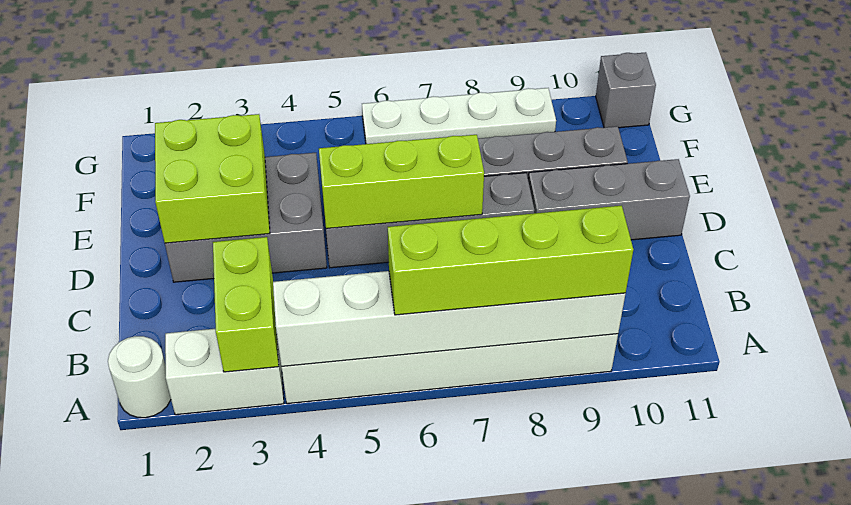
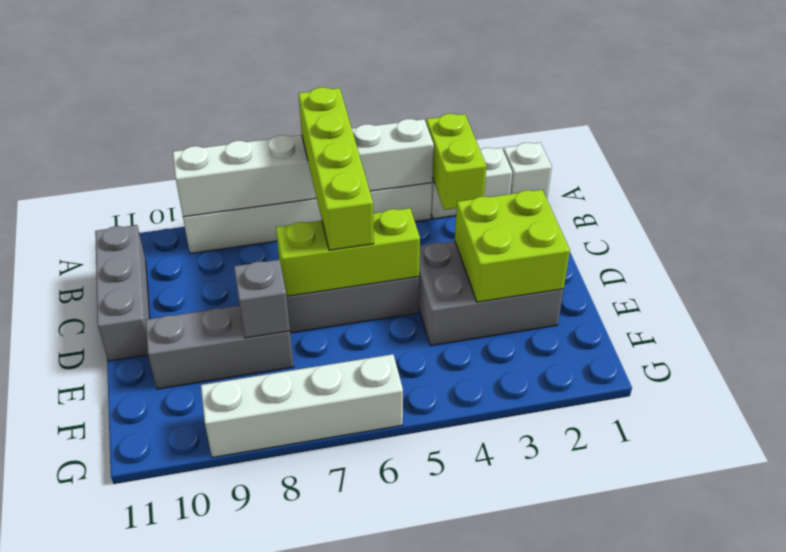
white round brick A1 level 1 -> white brick A1 level 1
lime brick A6:A9 level 3 -> lime brick A6:D6 level 3
grey brick D9:D11 level 1 -> grey brick B11:D11 level 1
white plate G6:G9 level 1 -> white brick G6:G9 level 1
grey brick G11 level 1 -> grey brick E8 level 2

